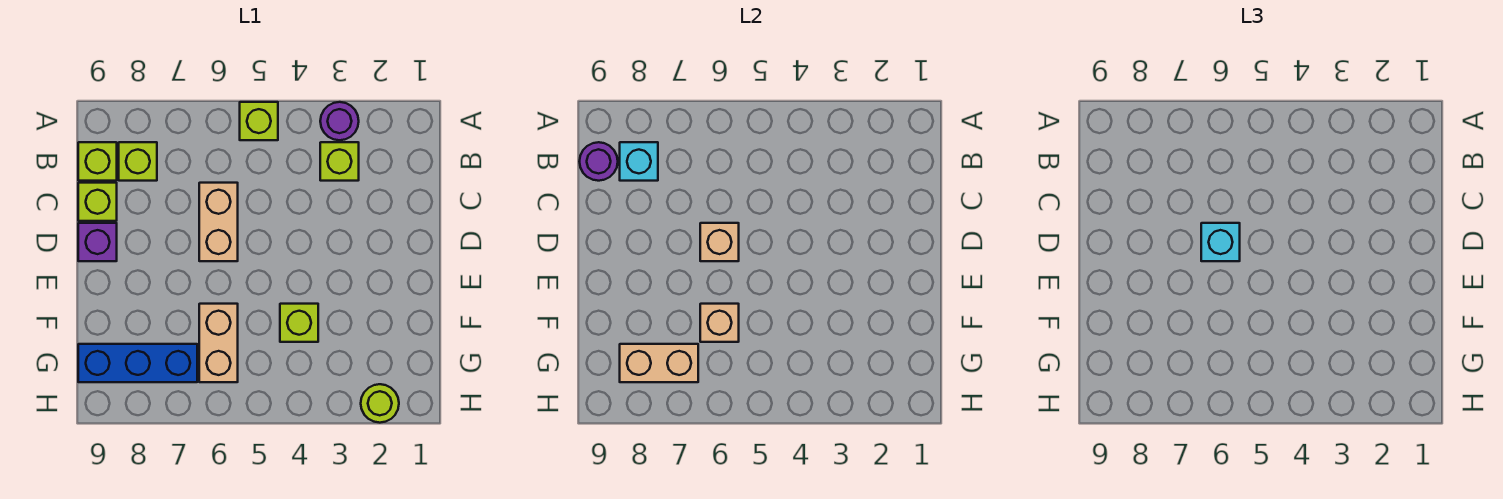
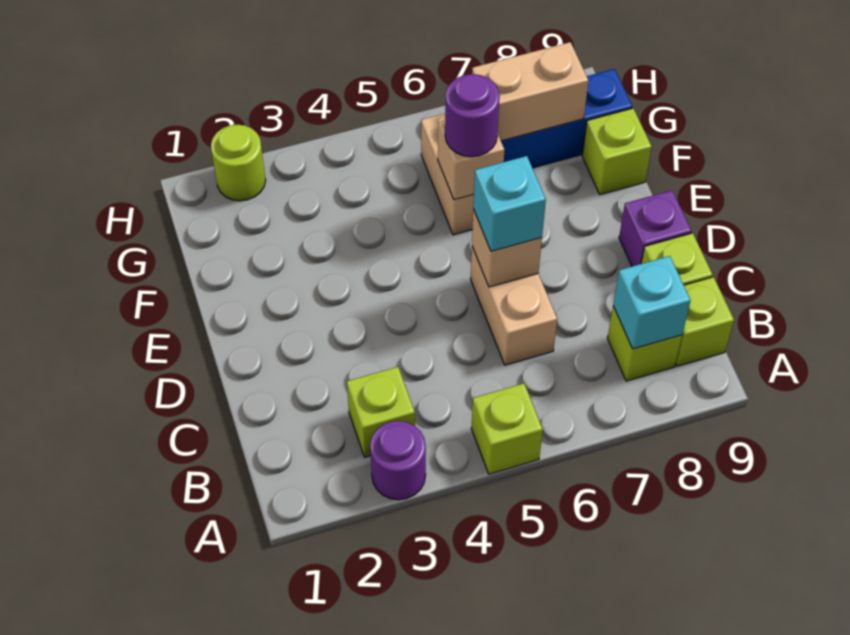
purple round brick B9 level 2 -> purple round brick F6 level 3
lime brick F4 level 1 -> lime brick F9 level 1

